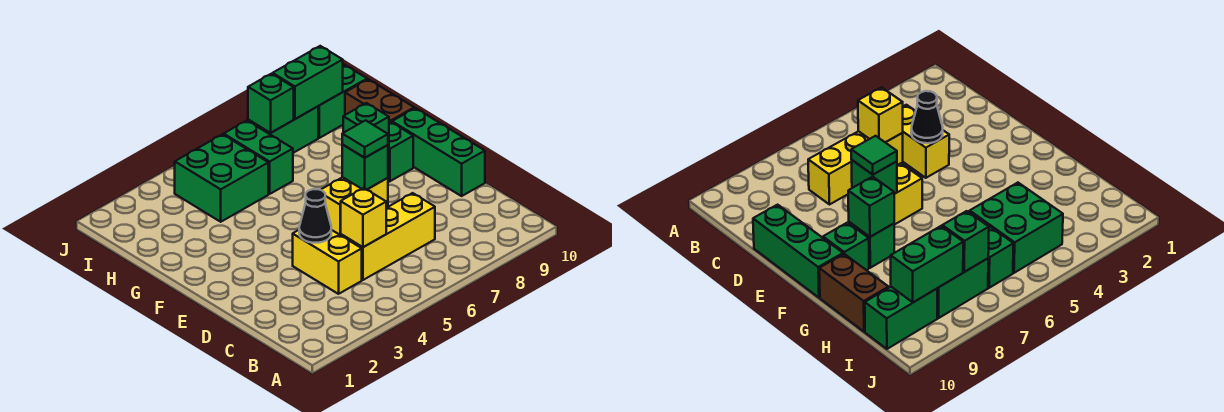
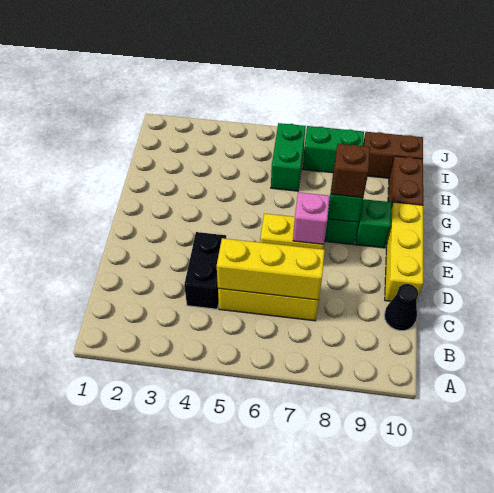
yellow brick C4:D4 level 1 -> black brick C4:D4 level 1
yellow brick C5 level 2 -> yellow brick C5:C7 level 2
black cone D4 level 2 -> black cone C10 level 1
green brick D10:F10 level 1 -> yellow brick D10:F10 level 1
green brick E7 level 2 -> pink brick E7 level 2
green tile E7 level 3 -> none
none -> brown brick F8 level 3
green brick H4:I5 level 1 -> none
green brick I7 level 2 -> none
green brick I8:I9 level 2 -> none
green brick I9:I10 level 1 -> brown brick I9:I10 level 1

